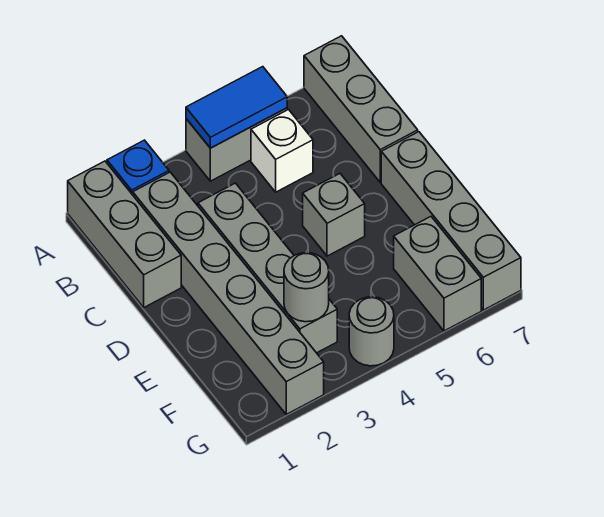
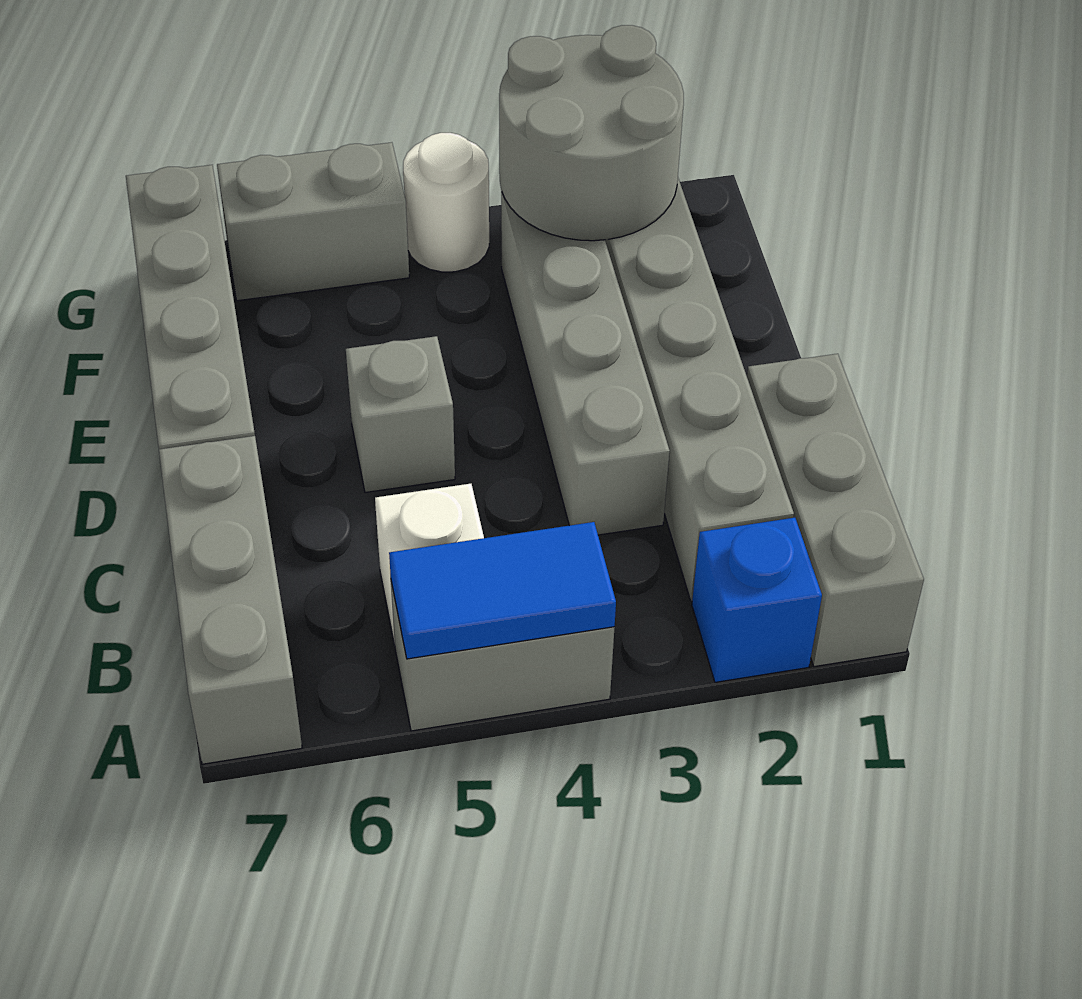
grey round brick F3 level 2 -> grey round brick F2:G3 level 2
grey brick F6:G6 level 1 -> grey brick G5:G6 level 1
grey round brick G4 level 1 -> white round brick G4 level 1

